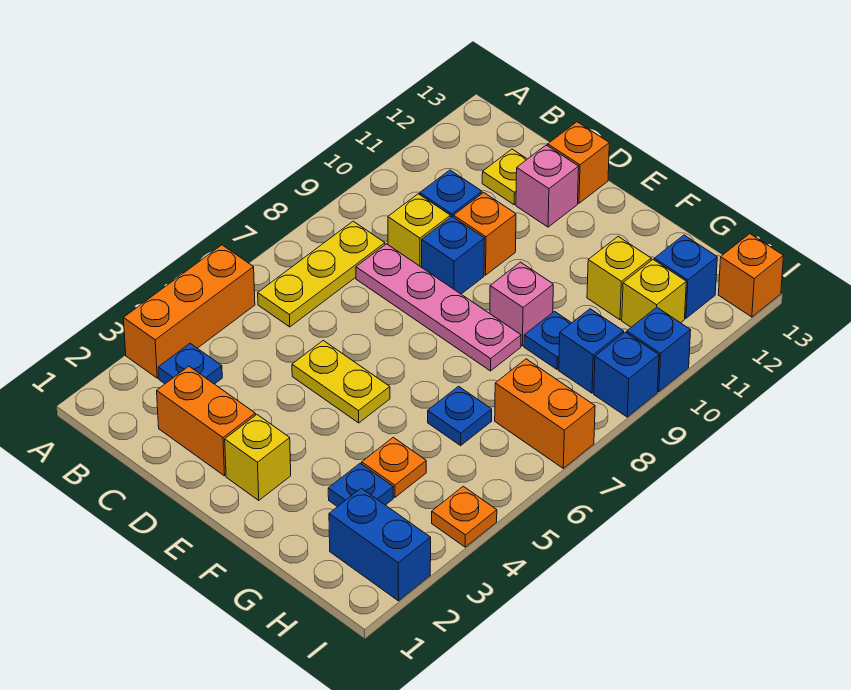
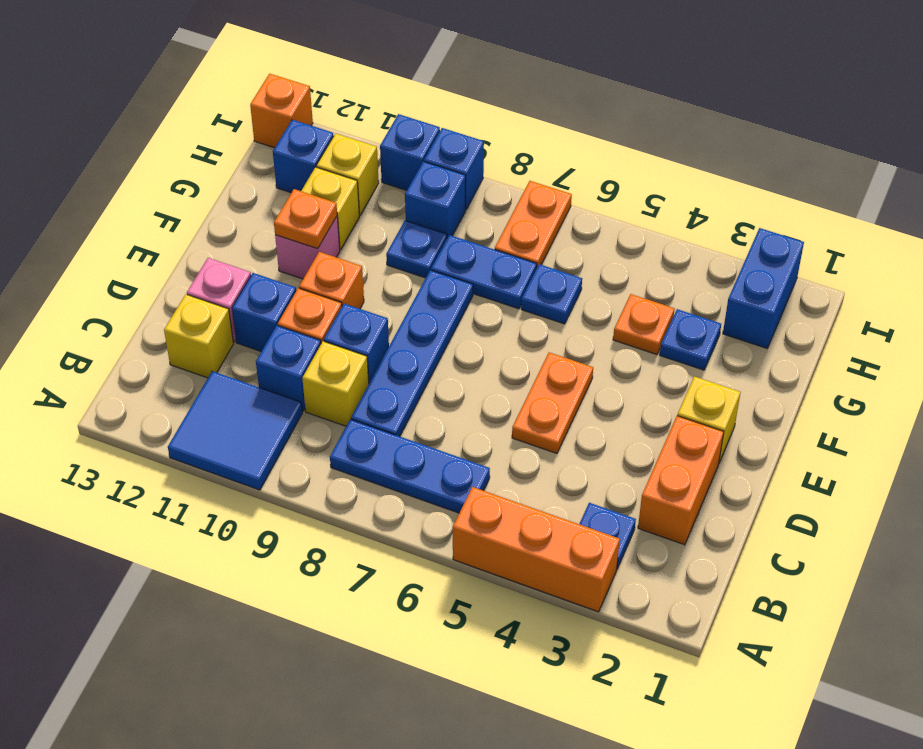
none -> blue tile A10:B11 level 1
yellow plate B6:B8 level 1 -> blue plate B6:B8 level 1
pink plate C8:F8 level 1 -> blue plate C8:F8 level 1
yellow plate C12 level 1 -> yellow brick C12 level 1
yellow plate D5:E5 level 1 -> orange plate D5:E5 level 1
none -> blue brick D11 level 1
orange brick D13 level 1 -> orange brick E10 level 1
pink brick F9 level 1 -> pink brick F11 level 1
none -> blue plate G7:G8 level 1
orange brick H7:I7 level 1 -> orange plate H7:I7 level 1
orange plate I4 level 1 -> orange plate F11 level 2

